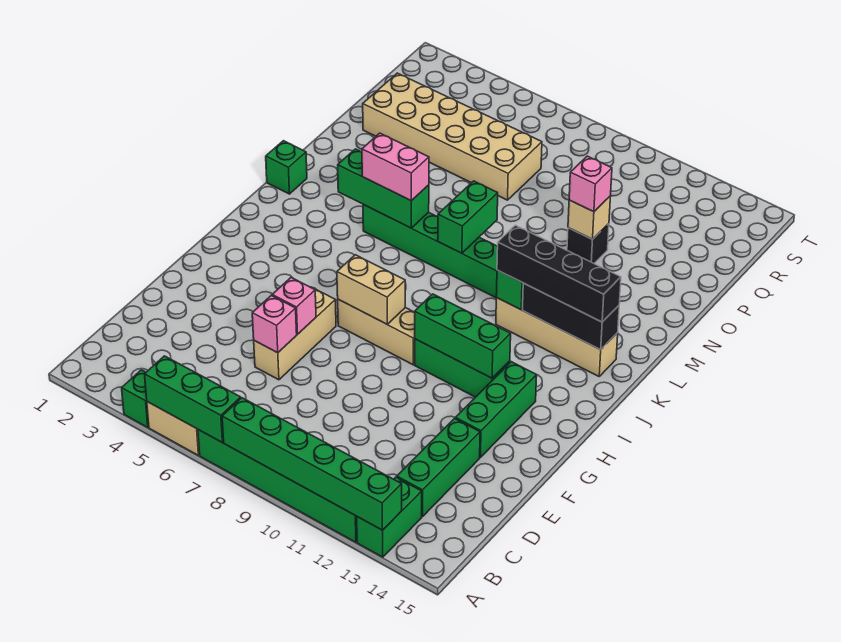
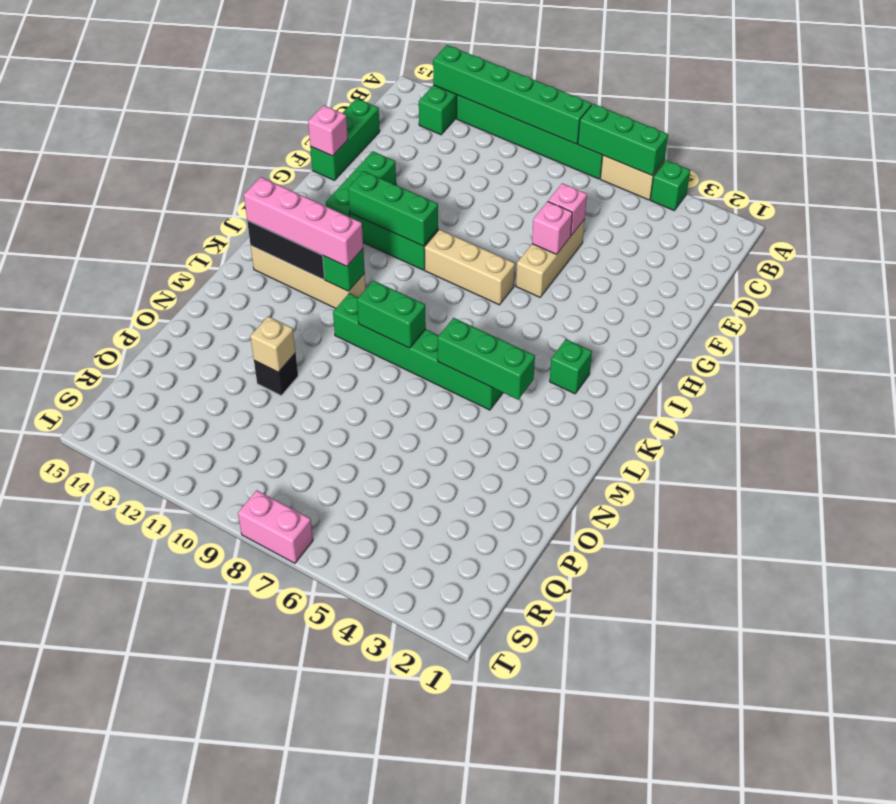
green brick C13:E13 level 1 -> green brick D15:F15 level 1
tan brick H7:H8 level 2 -> none
black brick K11:K14 level 3 -> pink brick K11:K14 level 3
green brick L1 level 1 -> green brick J3 level 1
pink brick L5:L6 level 3 -> pink brick T7:T8 level 1
green brick L8:M8 level 2 -> green brick L8:L9 level 2
pink brick O11 level 3 -> pink brick F15 level 2
tan brick P2:Q7 level 1 -> none

